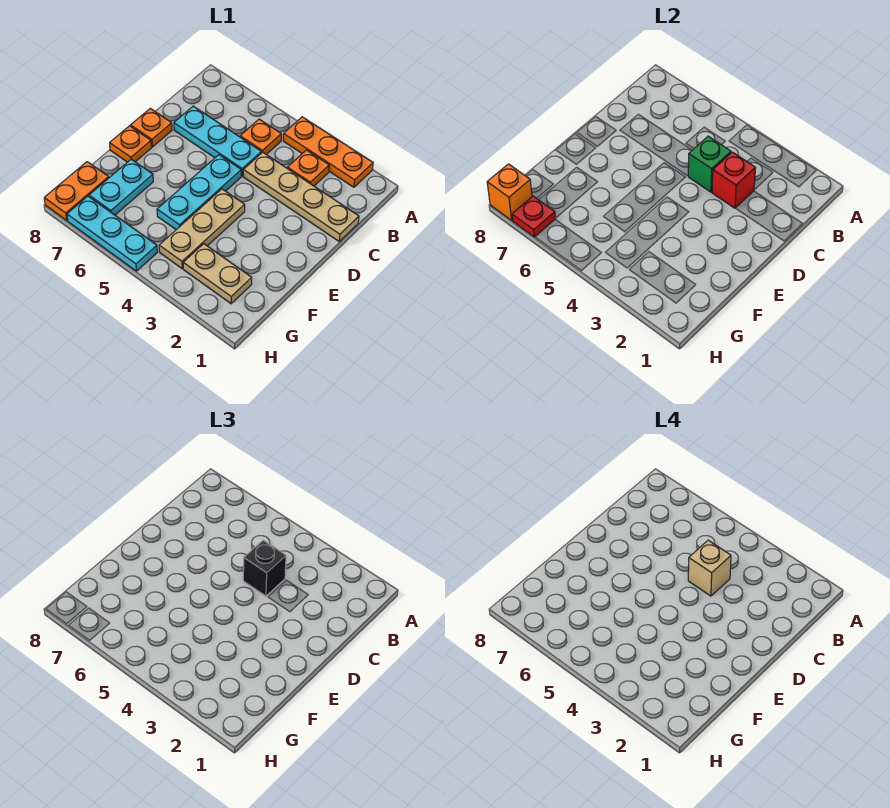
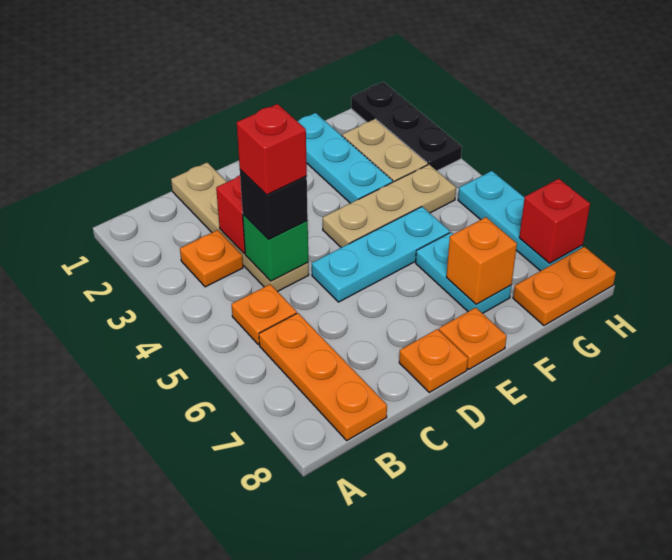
orange plate A2:A4 level 1 -> orange plate B6:B8 level 1
tan brick C4 level 4 -> red brick C4 level 4
cyan plate C5:C7 level 1 -> cyan plate F1:F3 level 1
cyan plate F7:G7 level 1 -> cyan plate F6:F7 level 1
none -> black plate H1:H3 level 1
red plate H7 level 2 -> red brick H7 level 2
orange brick H8 level 2 -> orange brick F7 level 2

